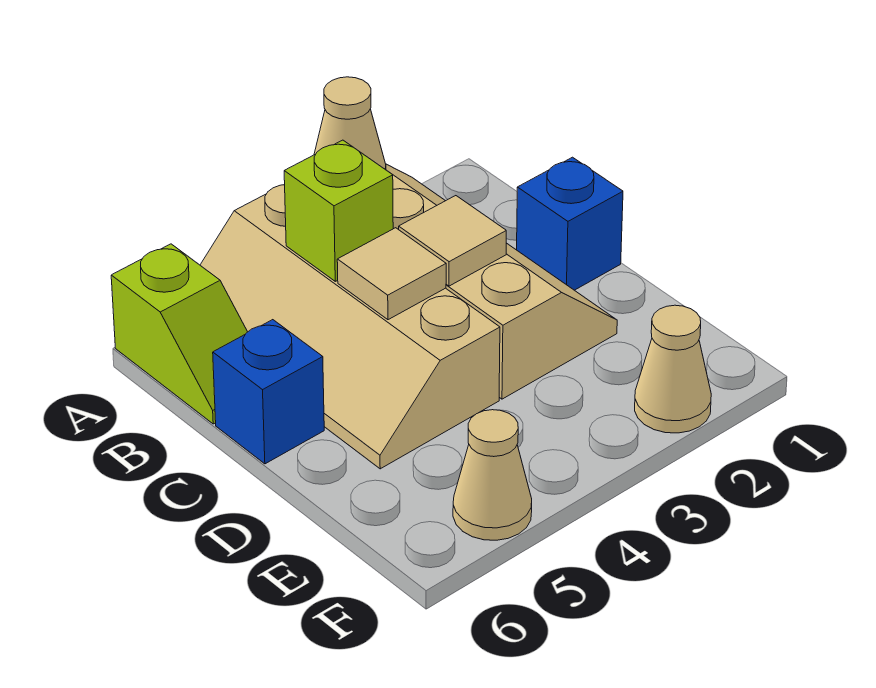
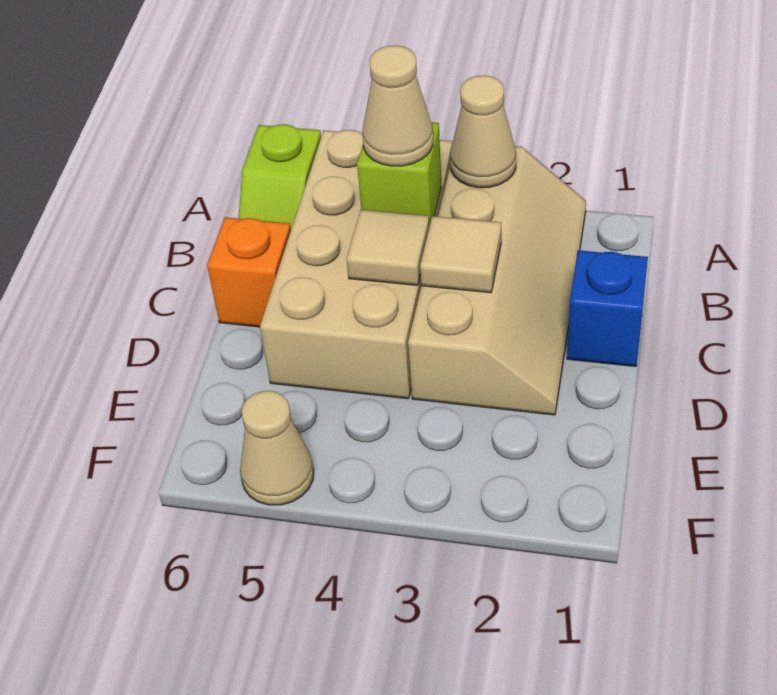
tan slope A4:D5 level 1 top 4 -> tan brick A4:D5 level 1
blue brick C6 level 1 -> orange brick C6 level 1
tan cone F2 level 1 -> tan cone B4 level 3

